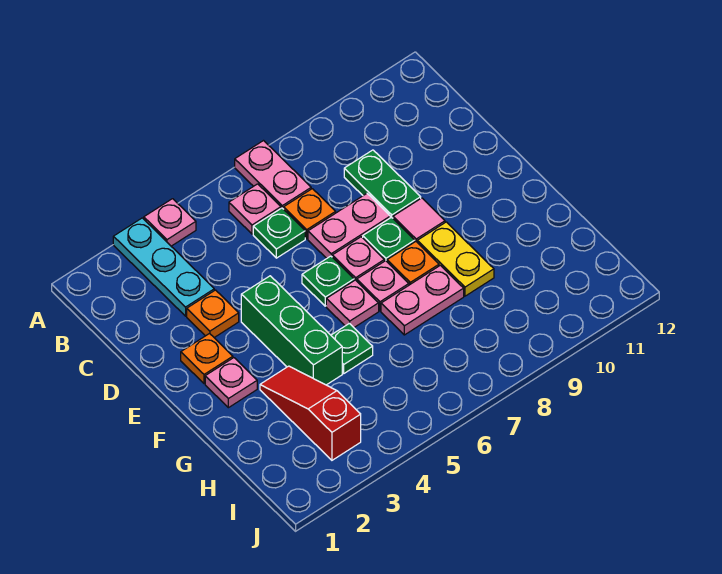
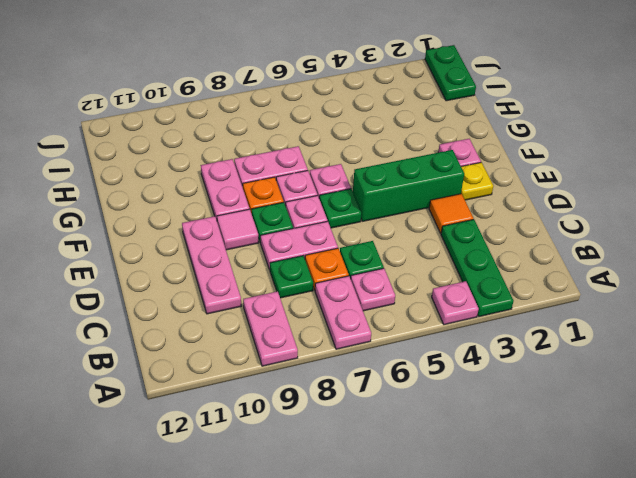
cyan plate A3:C3 level 1 -> green plate A3:C3 level 1
none -> pink plate A9:B9 level 1
green plate C9:D9 level 1 -> green plate I1:J1 level 1
none -> pink plate C10:E10 level 1
orange plate D3 level 1 -> orange tile D3 level 1
orange plate E2 level 1 -> yellow plate E2 level 1
green brick E4:G4 level 1 -> green brick E3:E5 level 1
yellow plate F9:G9 level 1 -> pink plate F9:G9 level 1
red slope G3:I3 level 1 top I -> none
green plate G5 level 1 -> green plate C8 level 1

